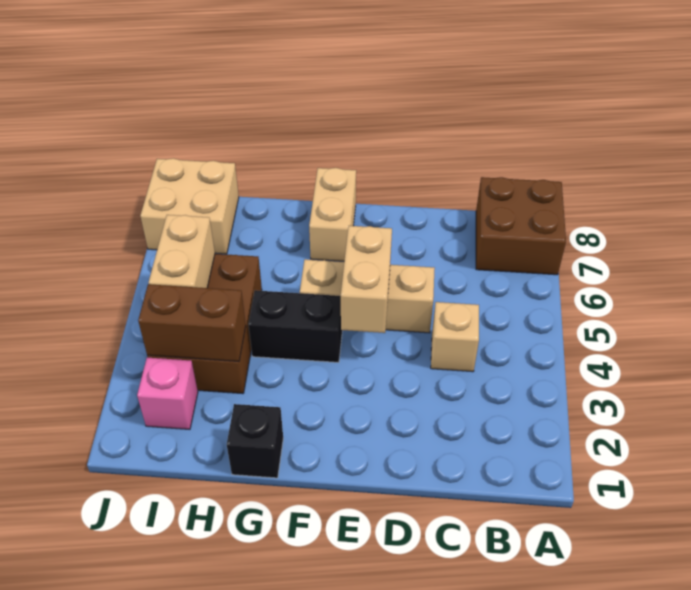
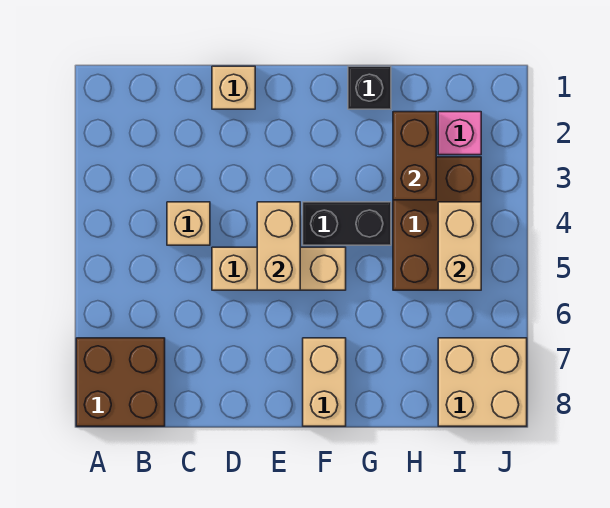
none -> tan brick D1 level 1
brown brick H3:I3 level 2 -> brown brick H2:H3 level 2

